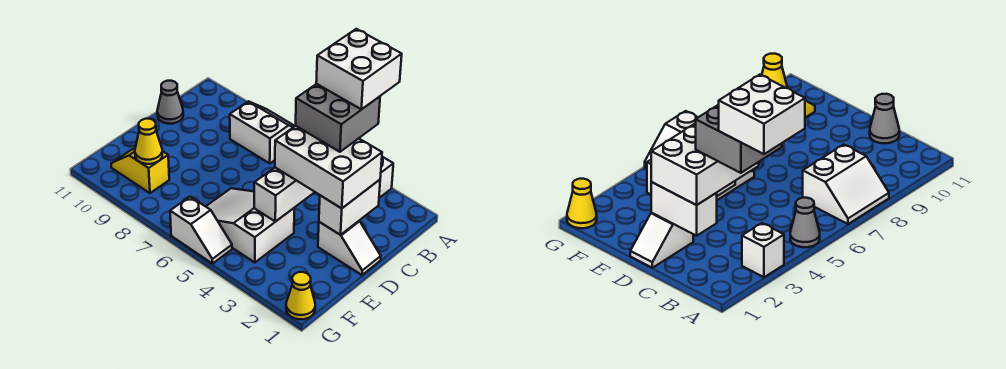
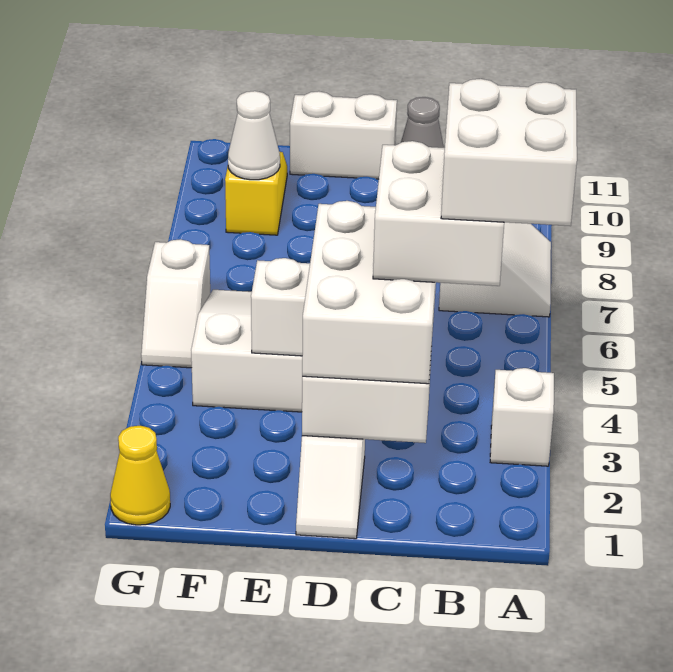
grey cone A5 level 1 -> none
grey brick B3:C4 level 4 -> white brick B3:C4 level 4
none -> white brick D11:E11 level 1
yellow cone F9 level 2 -> white cone F9 level 2

